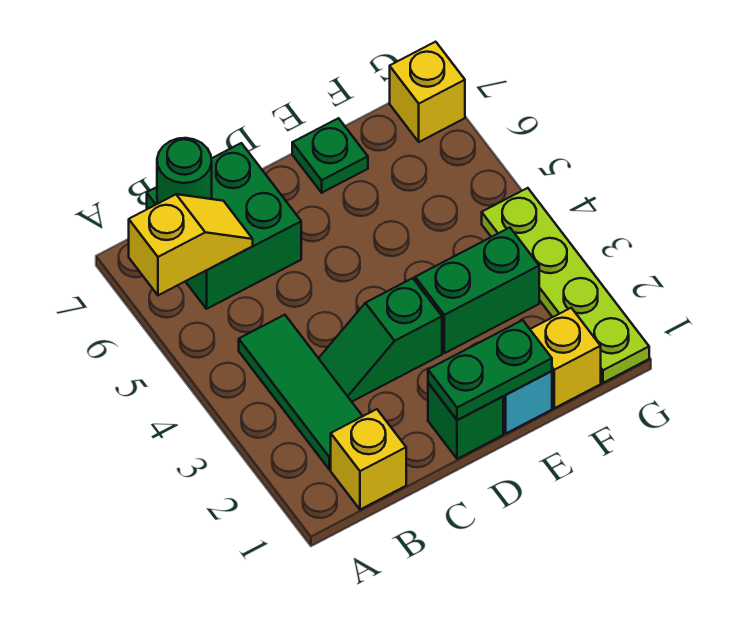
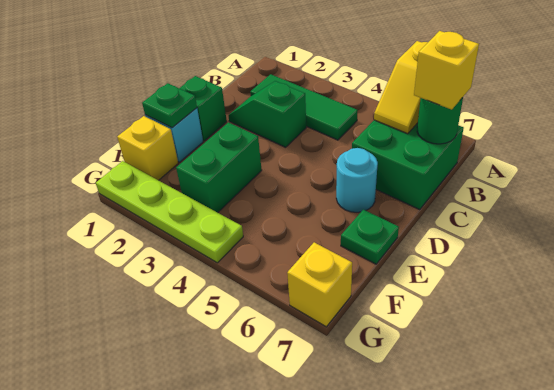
yellow brick B1 level 1 -> yellow brick B7 level 3
green slope C3:D3 level 1 top D -> green slope C2:C3 level 1 top 3
green plate D1:E1 level 2 -> green plate E1 level 2
none -> cyan round brick D6 level 1

